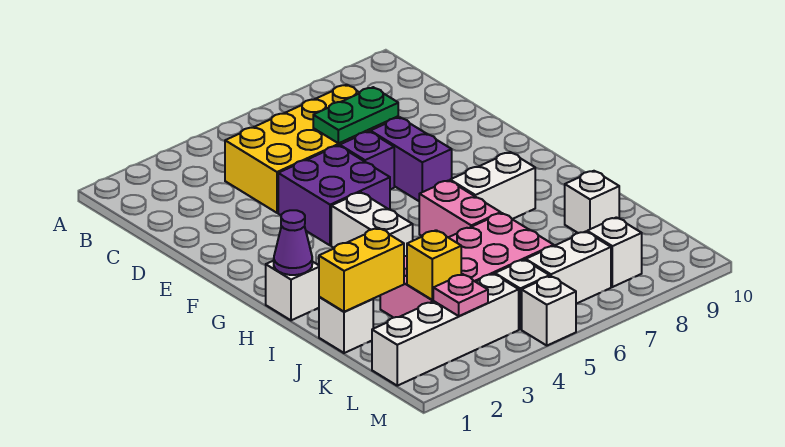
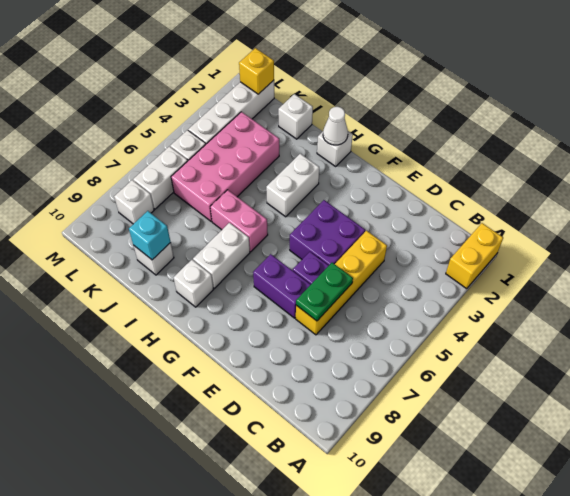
yellow brick C4:D7 level 1 -> yellow brick D4:D7 level 1
white brick G4:H4 level 1 -> white brick H3:H4 level 1
purple cone H1 level 2 -> white cone H1 level 2
yellow brick J1:J2 level 2 -> yellow brick A1:A2 level 1
none -> cyan brick J9 level 2
yellow brick K3 level 2 -> yellow brick L1 level 2
pink plate L3 level 2 -> none
white brick M5 level 1 -> white brick H9 level 1

